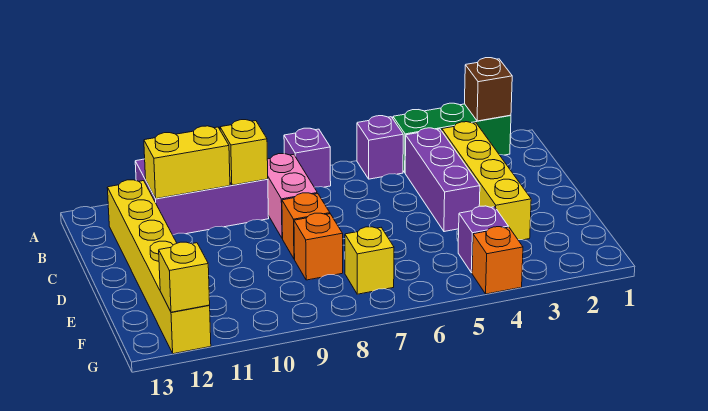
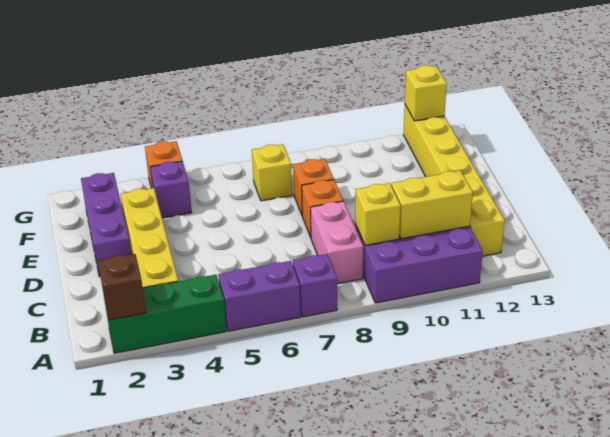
purple brick A5 level 1 -> purple brick A5:A6 level 1
purple brick B4:D4 level 1 -> purple brick D2:F2 level 1

